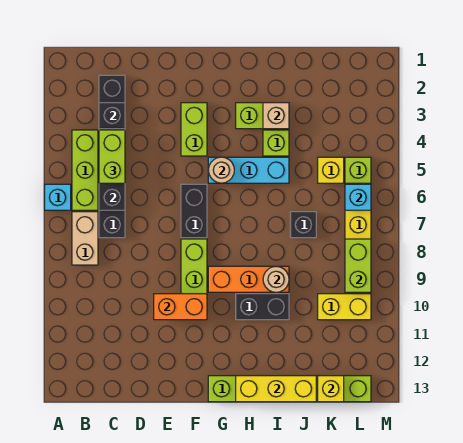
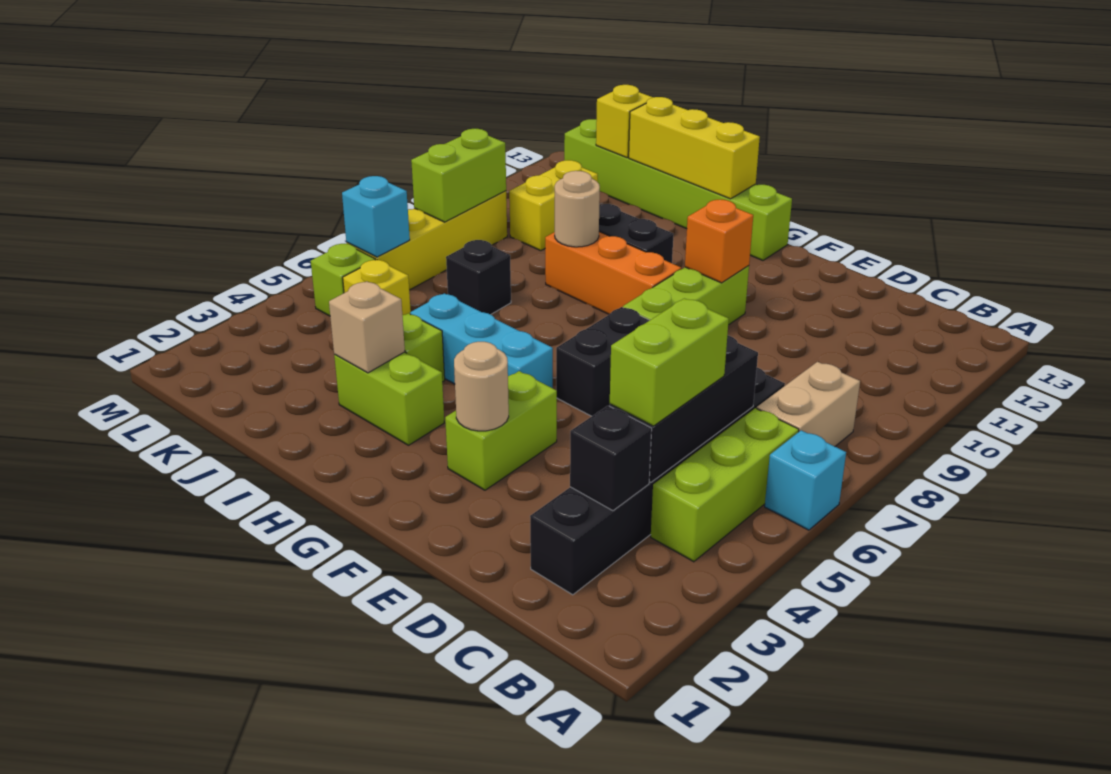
orange brick E10:F10 level 2 -> orange brick F10 level 2
tan round brick G5 level 2 -> tan round brick F3 level 2
yellow brick K10:L10 level 1 -> yellow brick K10:K11 level 1

